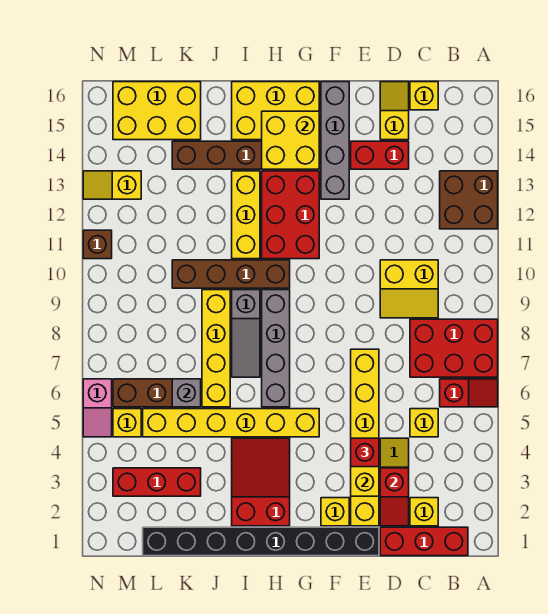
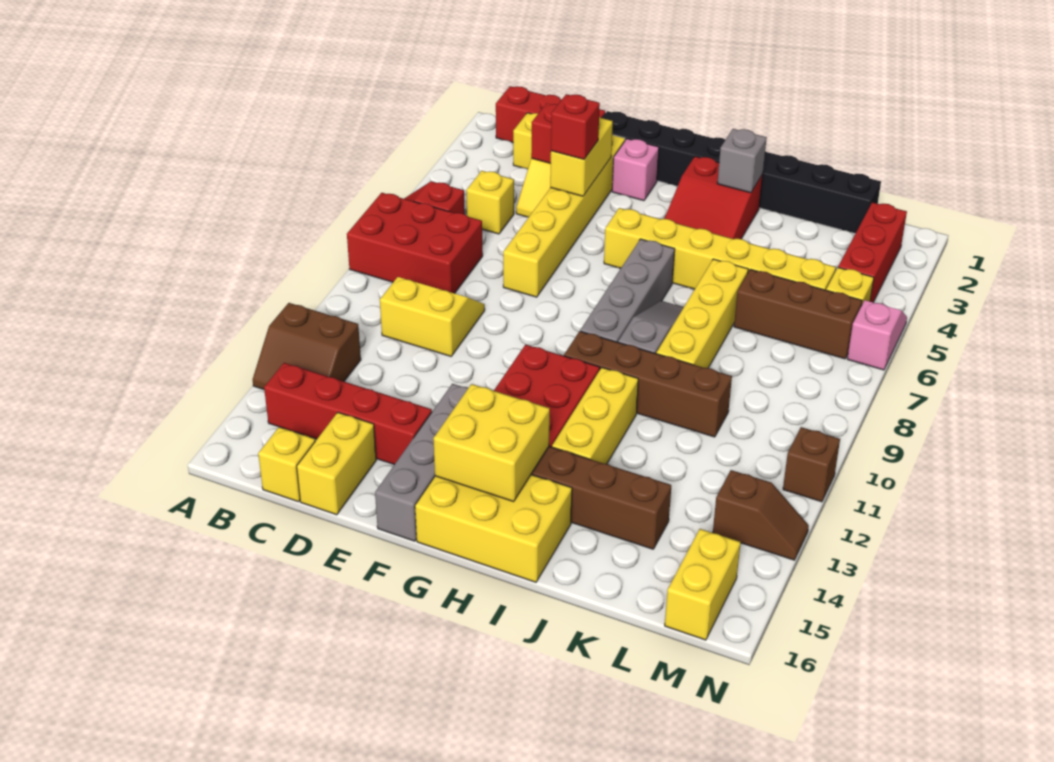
brown brick A12:B13 level 1 -> brown slope A12:B13 level 1 top 12
red brick D14:E14 level 1 -> red brick B14:E14 level 1
yellow slope D15:D16 level 1 top 15 -> yellow brick D15:D16 level 1
yellow brick F2 level 1 -> pink brick F2 level 1
red brick K3:M3 level 1 -> red brick M2:M4 level 1
grey brick K6 level 2 -> grey brick I2 level 2
yellow brick K15:M16 level 1 -> yellow brick M15:M16 level 1
yellow slope M13:N13 level 1 top M -> brown slope M13:N13 level 1 top M

